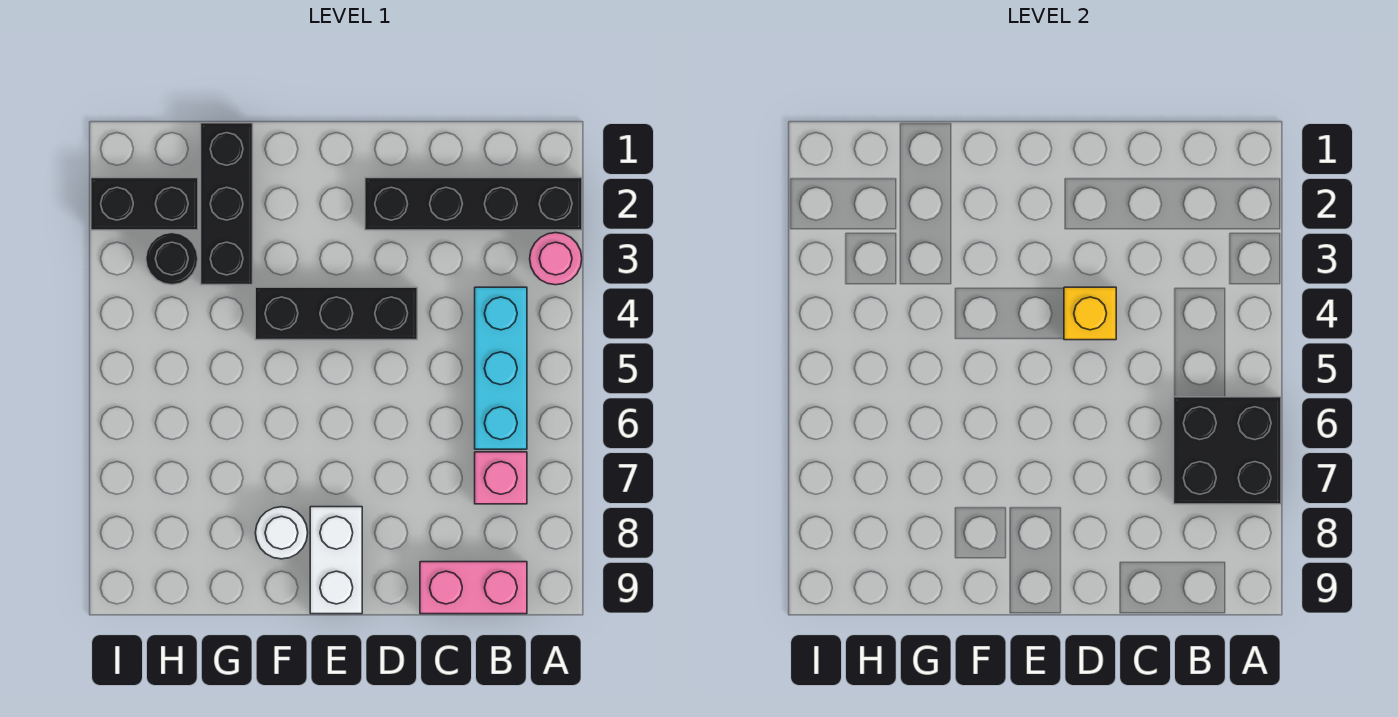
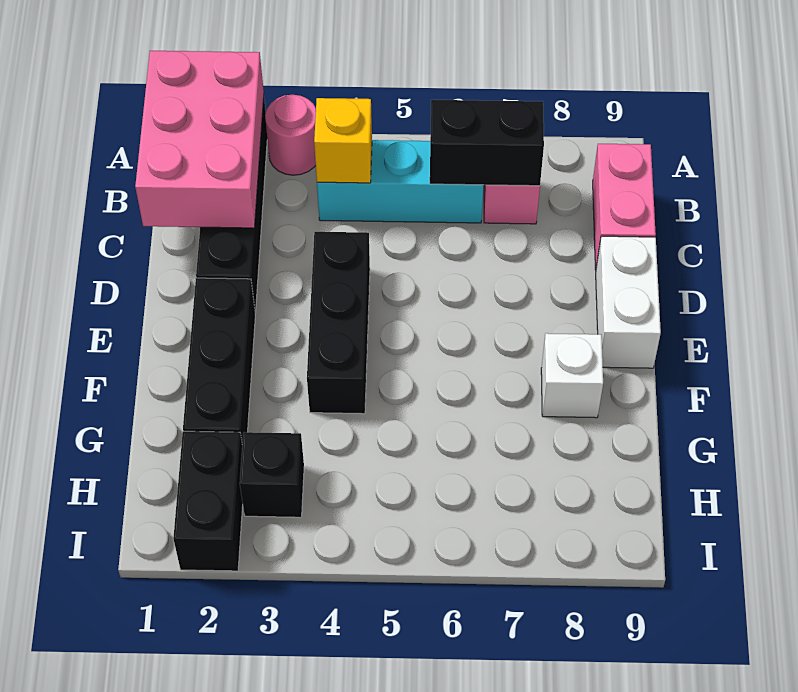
none -> pink brick A1:C2 level 2
black brick A6:B7 level 2 -> black brick B6:B7 level 2
yellow brick D4 level 2 -> yellow brick B4 level 2
white brick E8:E9 level 1 -> white brick D9:E9 level 1
white round brick F8 level 1 -> white brick F8 level 1
black brick G1:G3 level 1 -> black brick E2:G2 level 1
black round brick H3 level 1 -> black brick H3 level 1

